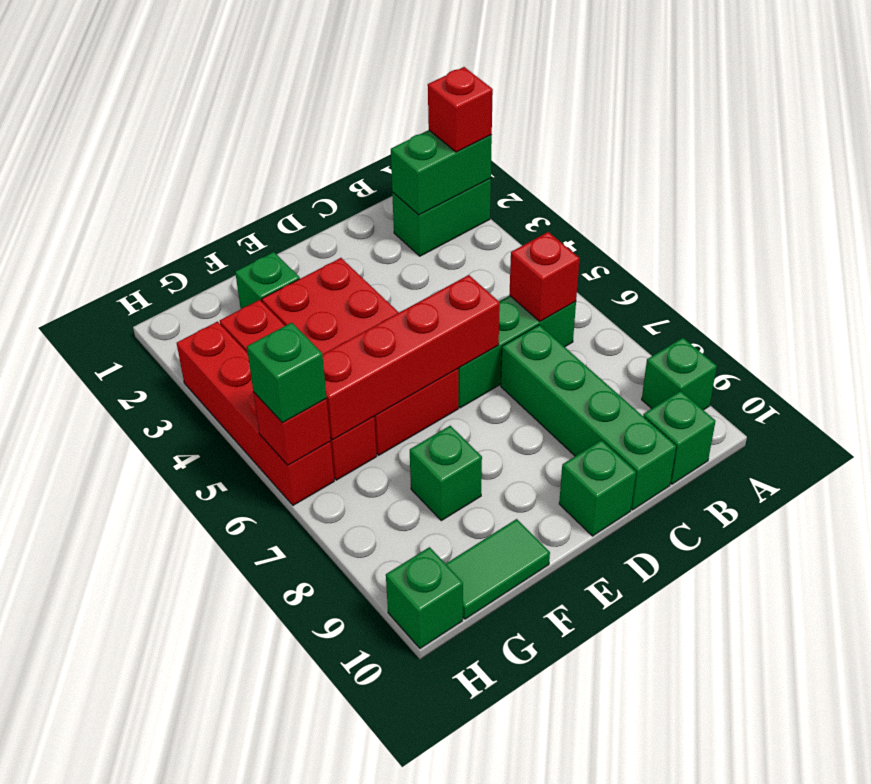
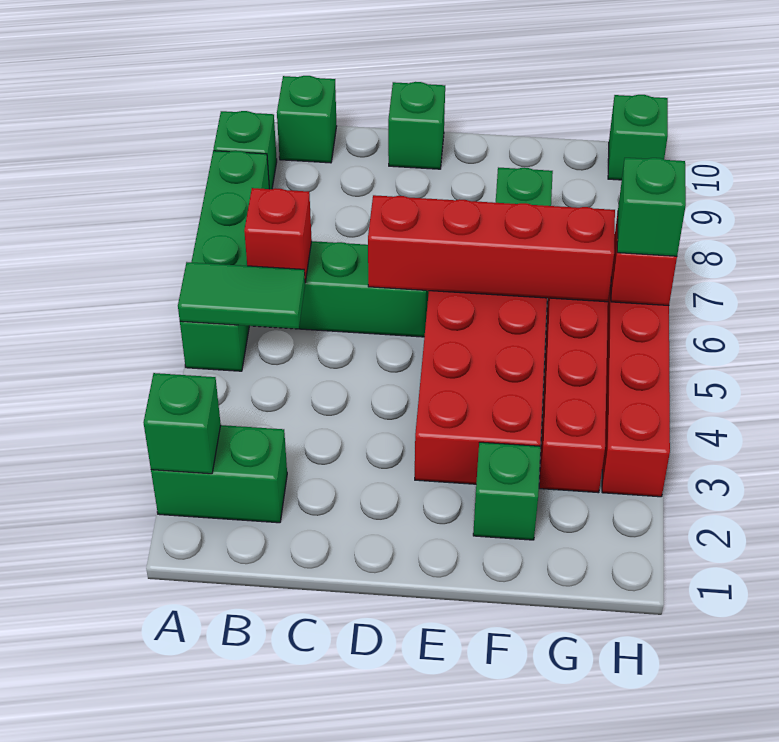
green brick A2:B2 level 2 -> green brick A2 level 2
red brick A2 level 3 -> none
green brick C7:C10 level 1 -> green brick A5:A8 level 1
green tile F10:G10 level 1 -> green tile A5:B5 level 2

